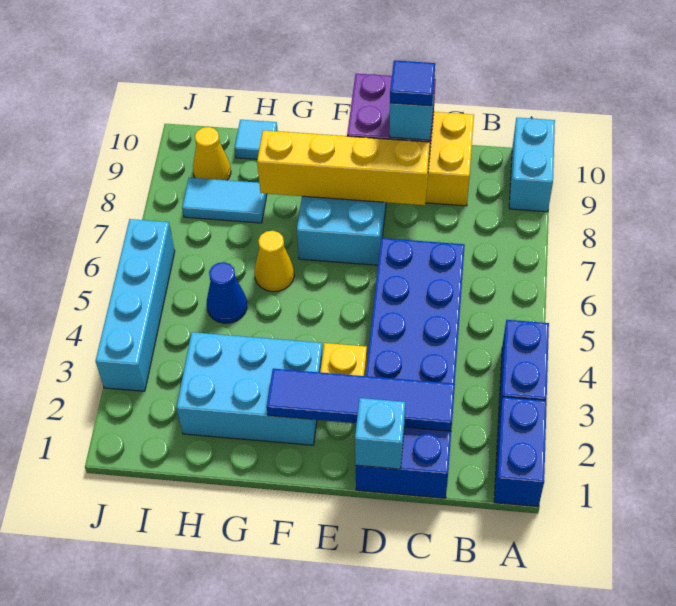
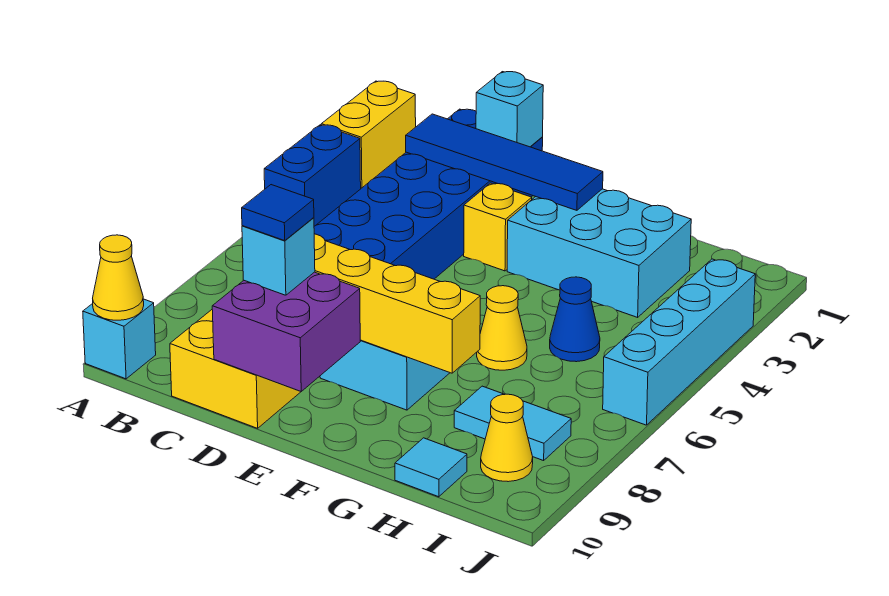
blue brick A1:A2 level 1 -> yellow brick A1:A2 level 1
cyan brick A9:A10 level 1 -> cyan brick A10 level 1
none -> yellow cone A10 level 2

